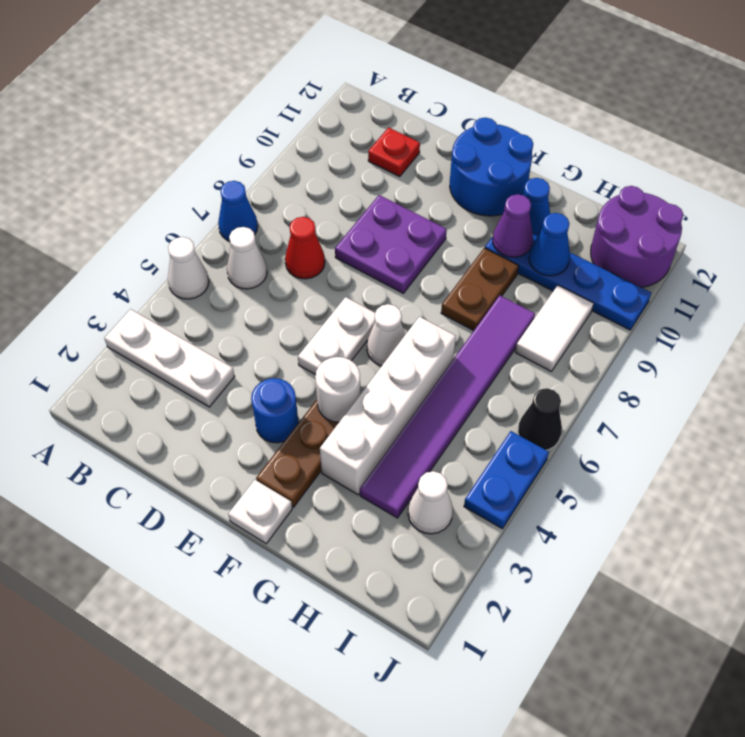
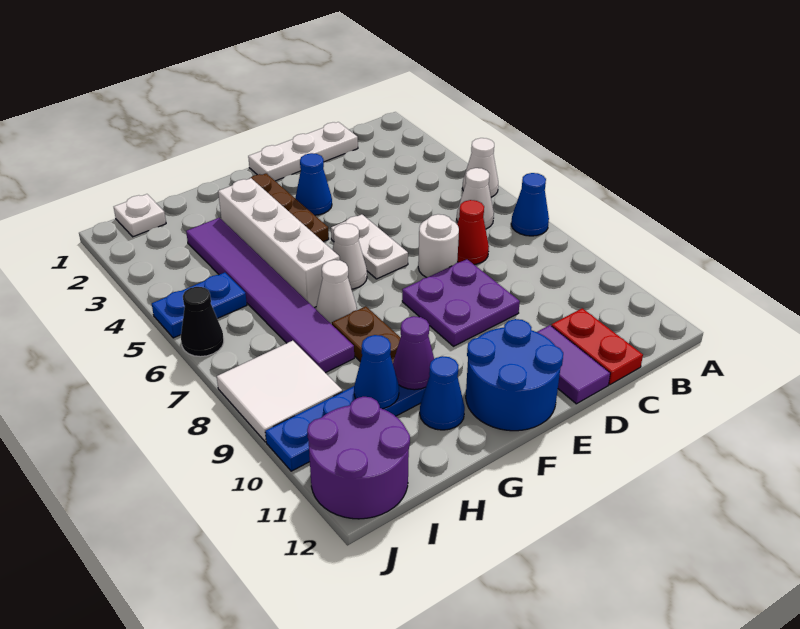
white plate A3:C3 level 1 -> white plate C1:E1 level 1
red plate C11 level 1 -> red plate C11:C12 level 1
none -> purple tile D11:D12 level 1
blue round brick E3 level 1 -> blue cone E3 level 1
white plate F1 level 1 -> white plate I1 level 1
white round brick F4 level 2 -> white round brick D7 level 1
white cone I3 level 1 -> white cone G7 level 1
white tile I8:I9 level 1 -> white tile I8:J9 level 1
blue plate J4:J5 level 1 -> blue plate I5:J5 level 1

